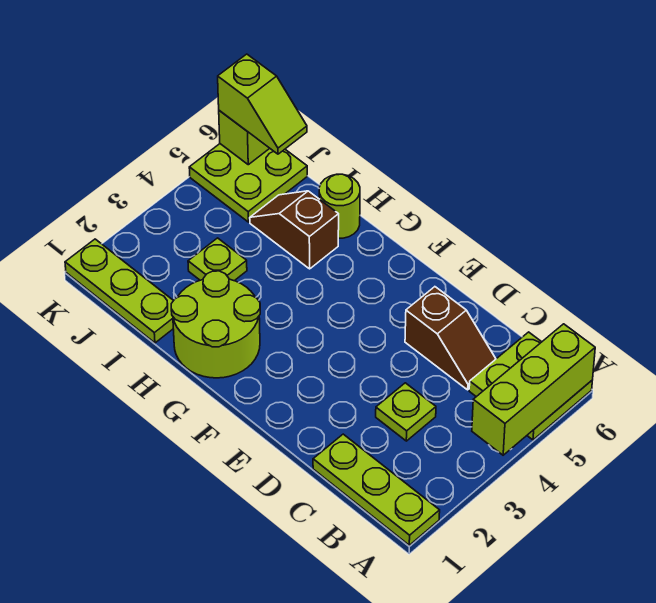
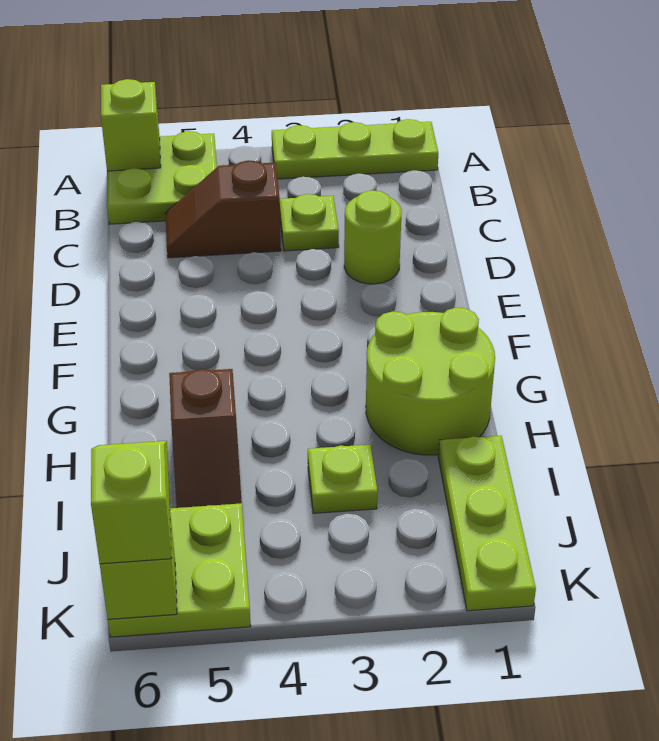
lime plate A1:C1 level 1 -> lime plate A1:A3 level 1
lime brick A4:A6 level 2 -> lime brick A6 level 2
brown slope C5:D5 level 1 top D -> brown slope C4:C5 level 1 top 4
lime round brick H6 level 1 -> lime round brick D2 level 1

